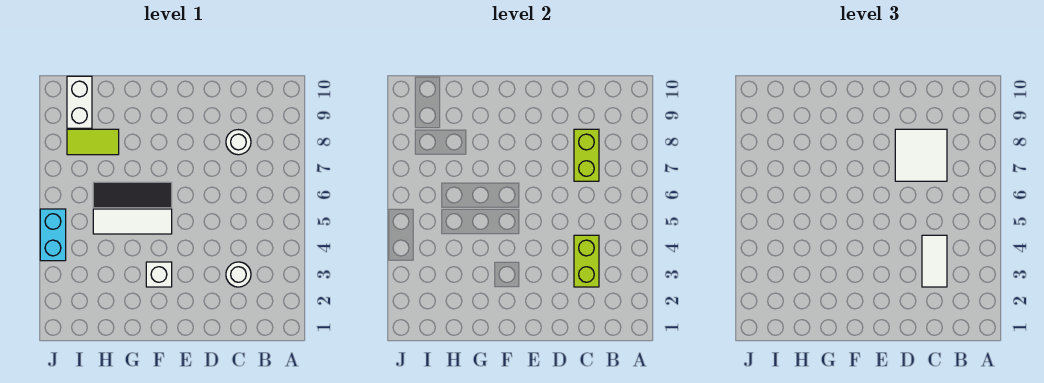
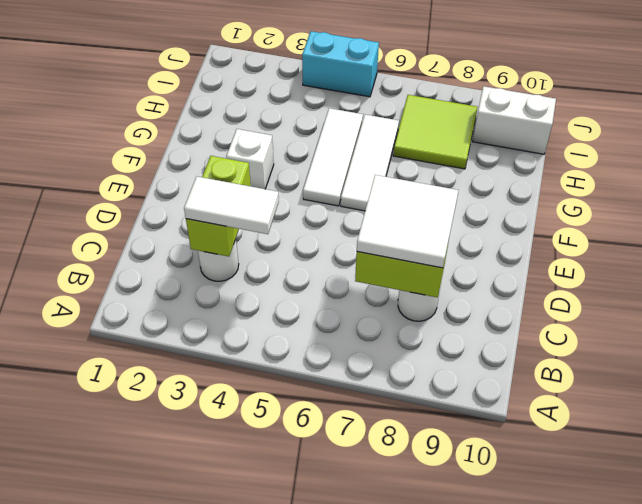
lime brick C3:C4 level 2 -> lime brick C3:D3 level 2
black tile F6:H6 level 1 -> white tile F6:H6 level 1
lime tile H8:I8 level 1 -> lime tile H7:I8 level 1

